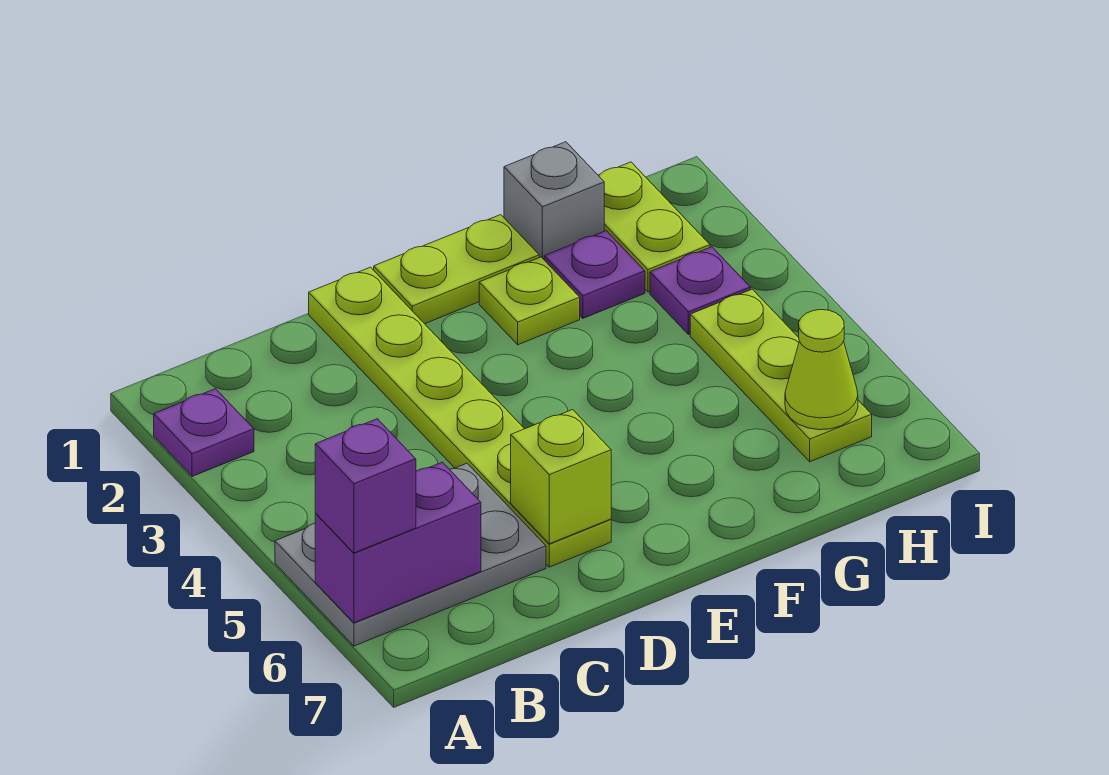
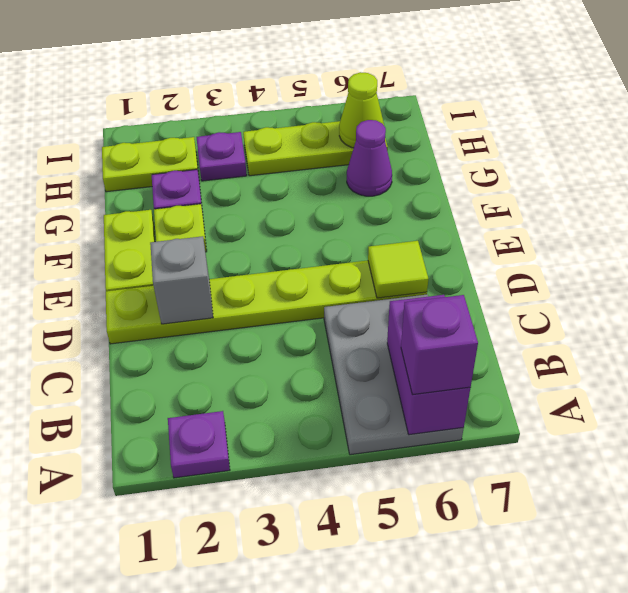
lime brick D6 level 2 -> lime tile D6 level 2
grey brick G1 level 1 -> grey brick D2 level 2
none -> purple cone G6 level 1

